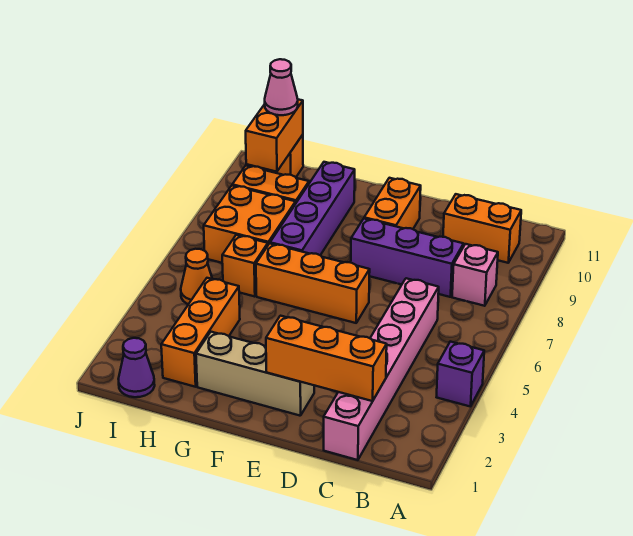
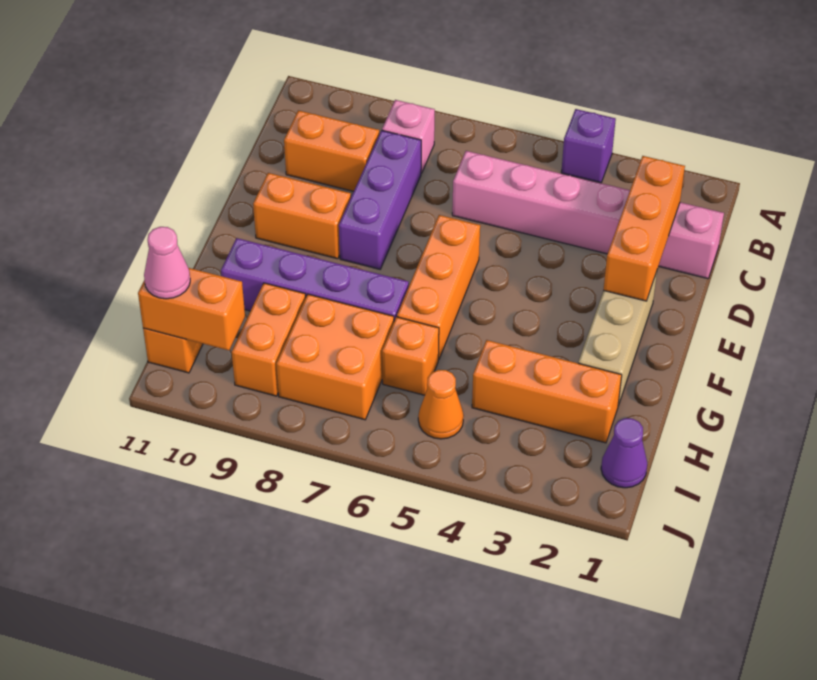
orange brick B10:C10 level 1 -> orange brick C9:C10 level 1

